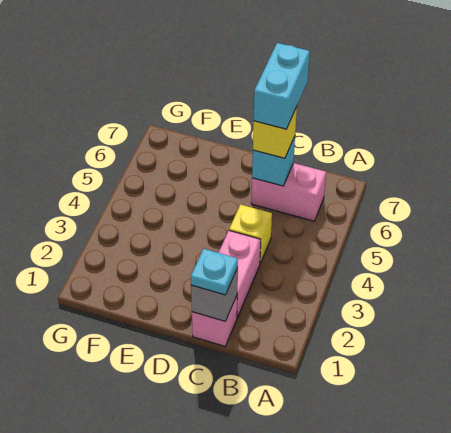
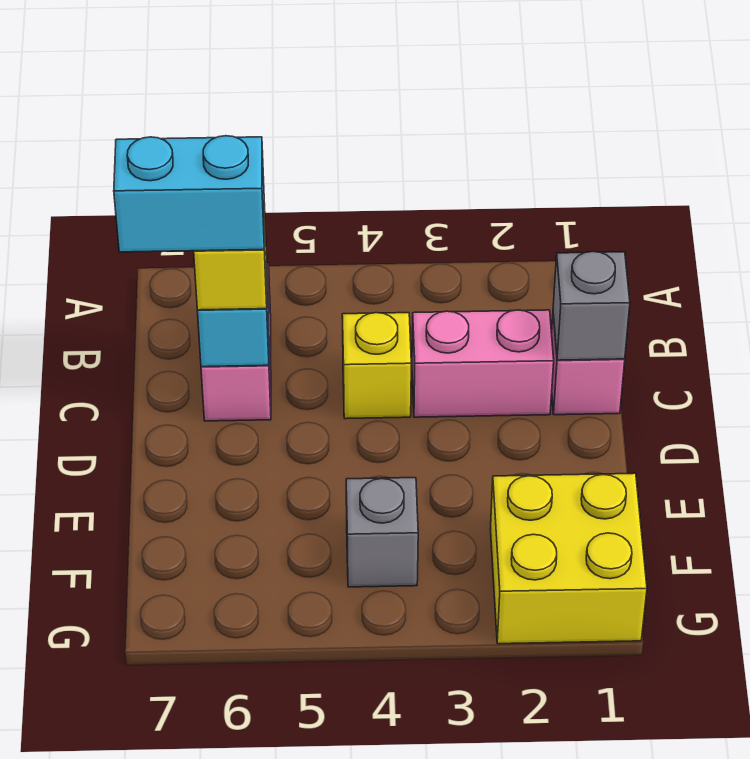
cyan plate C1 level 3 -> none
none -> yellow brick F1:G2 level 1
none -> grey brick F4 level 1

